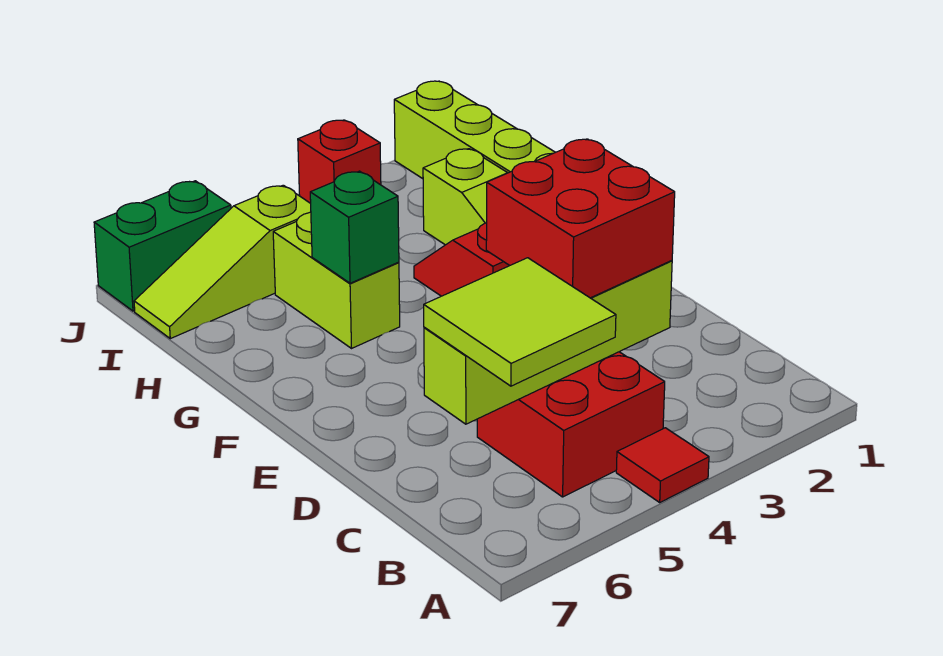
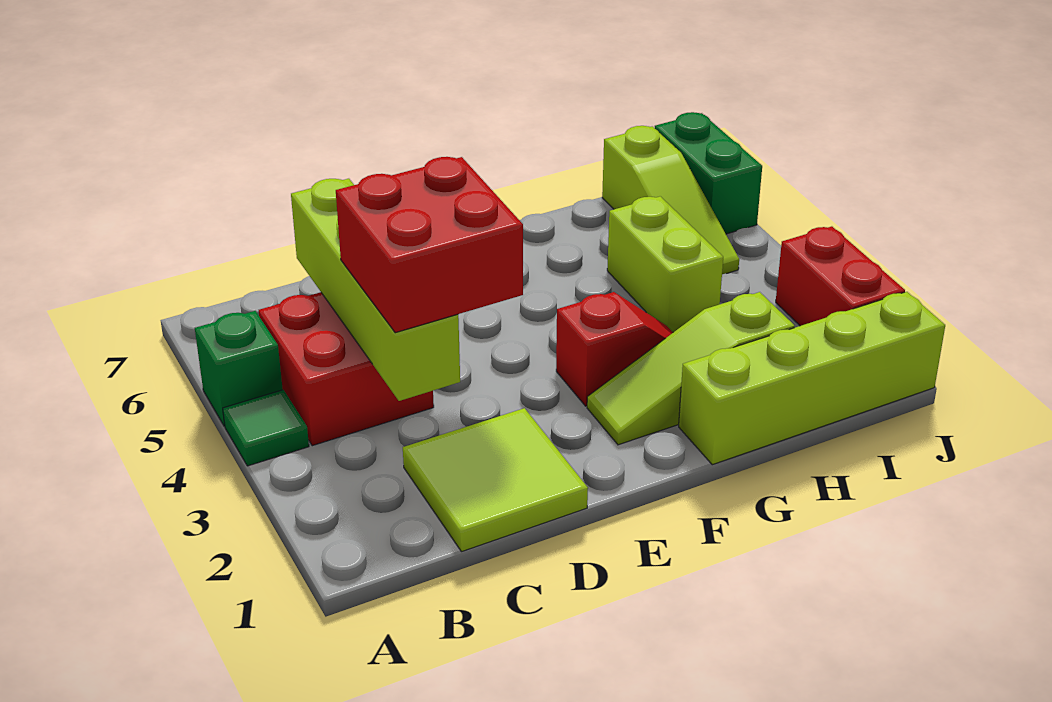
red tile A4 level 1 -> green tile A4 level 1
lime tile B5:C6 level 3 -> lime tile C1:D2 level 1
lime brick G5:H5 level 1 -> lime brick H4:H5 level 1
green brick G5 level 2 -> green brick A5 level 1
lime slope I5:I7 level 1 top 5 -> lime slope I5:I7 level 1 top 7
red brick J3 level 1 -> red brick J2:J3 level 1

